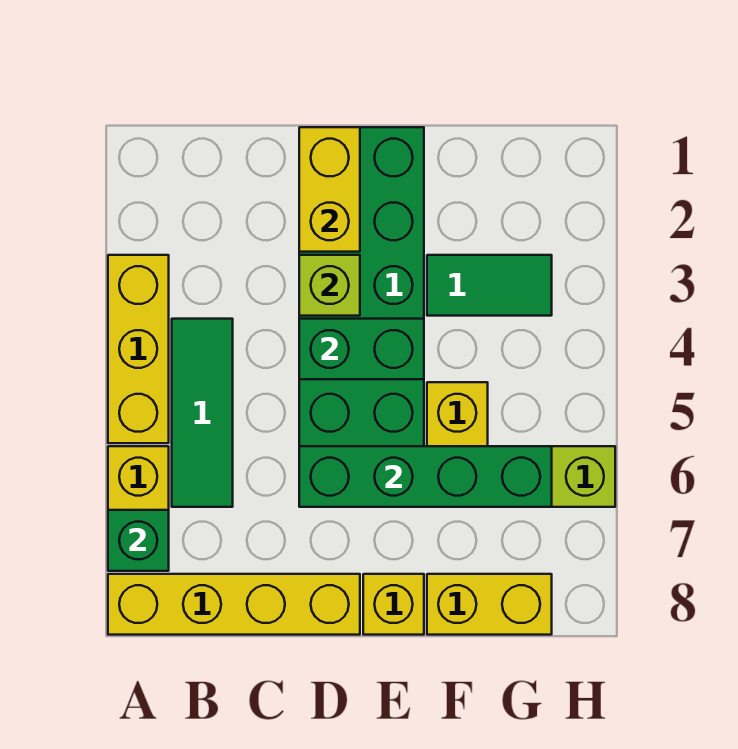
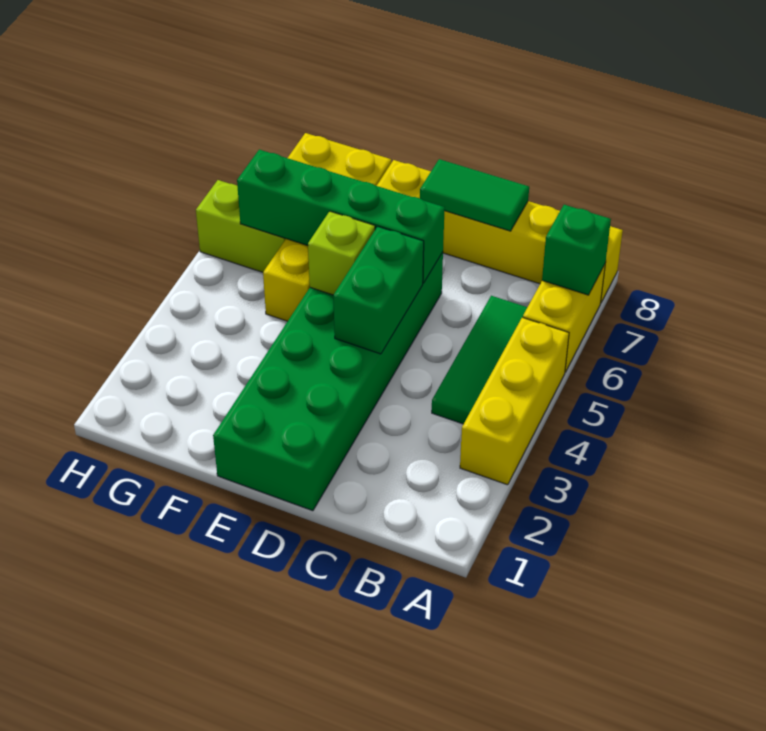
yellow brick D1:D2 level 2 -> none
lime brick D3 level 2 -> lime brick E5 level 2
green brick D4:E4 level 2 -> green brick D4:D5 level 2
green tile F3:G3 level 1 -> green tile C8:D8 level 2

